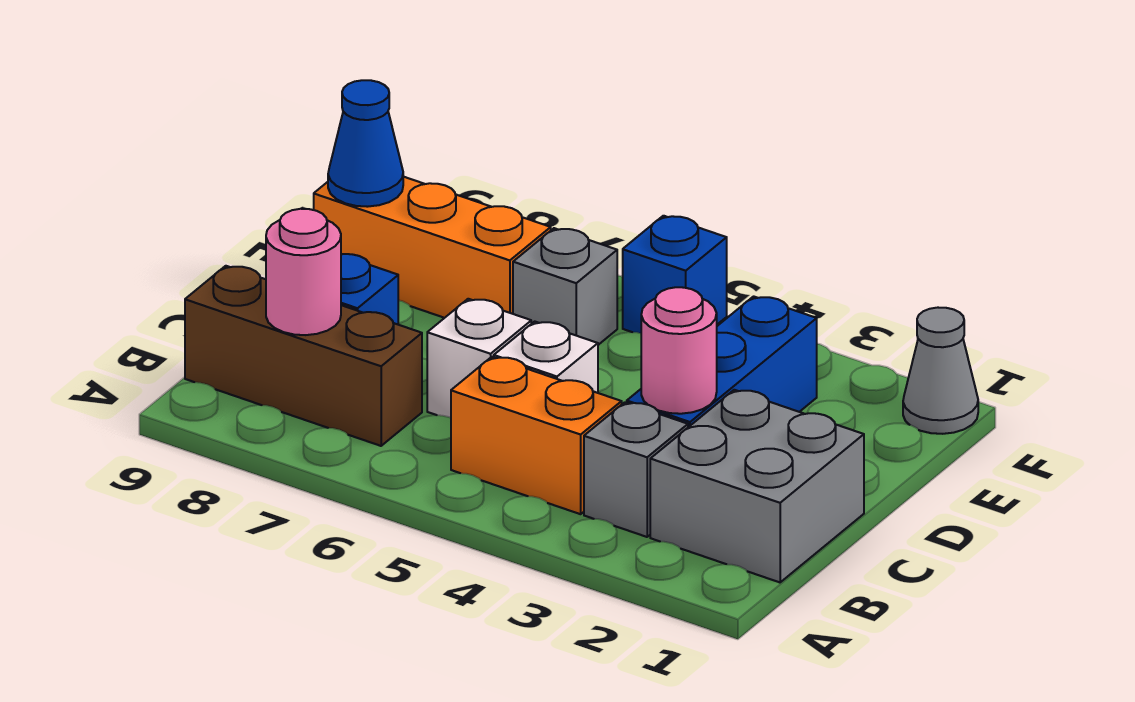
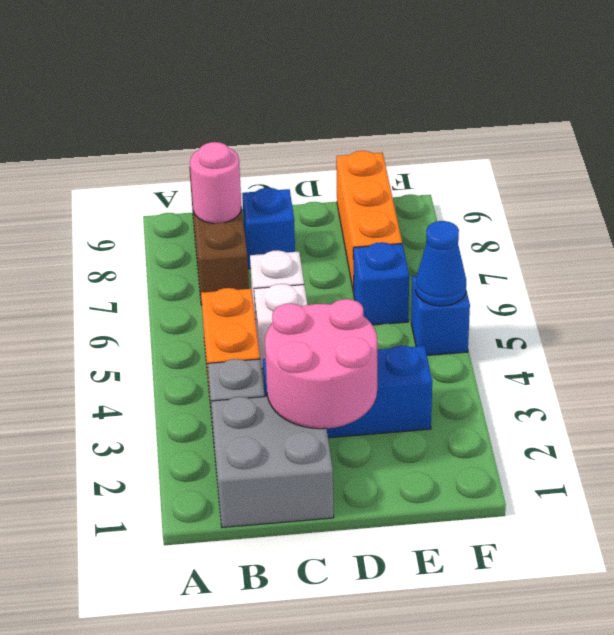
pink round brick C3 level 2 -> pink round brick C2:D3 level 2
grey brick E6 level 1 -> blue brick E6 level 1
blue cone E9 level 2 -> blue cone F5 level 2
grey cone F1 level 1 -> none

